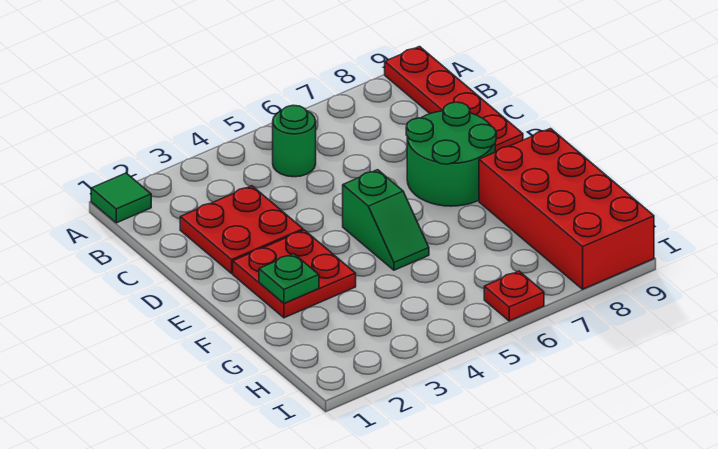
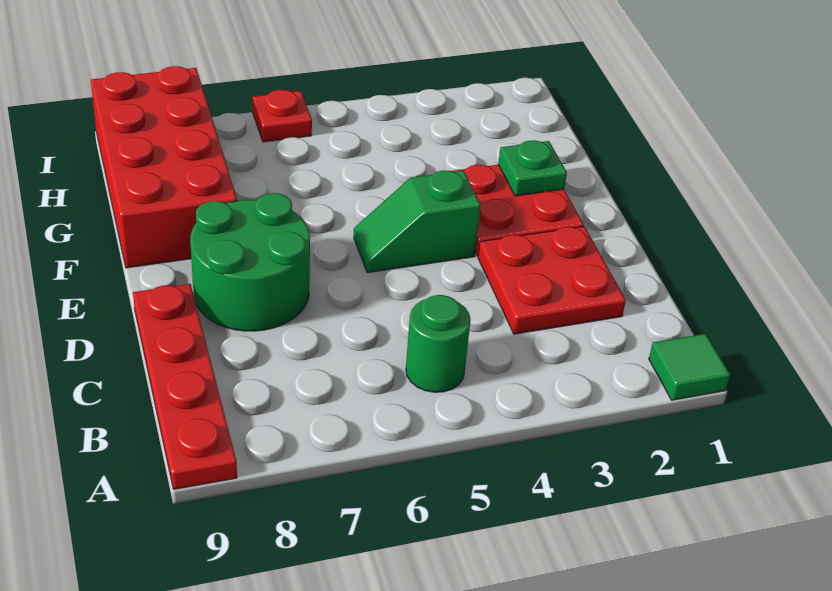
green slope E5:F5 level 1 top E -> green slope E4:E5 level 1 top 4

